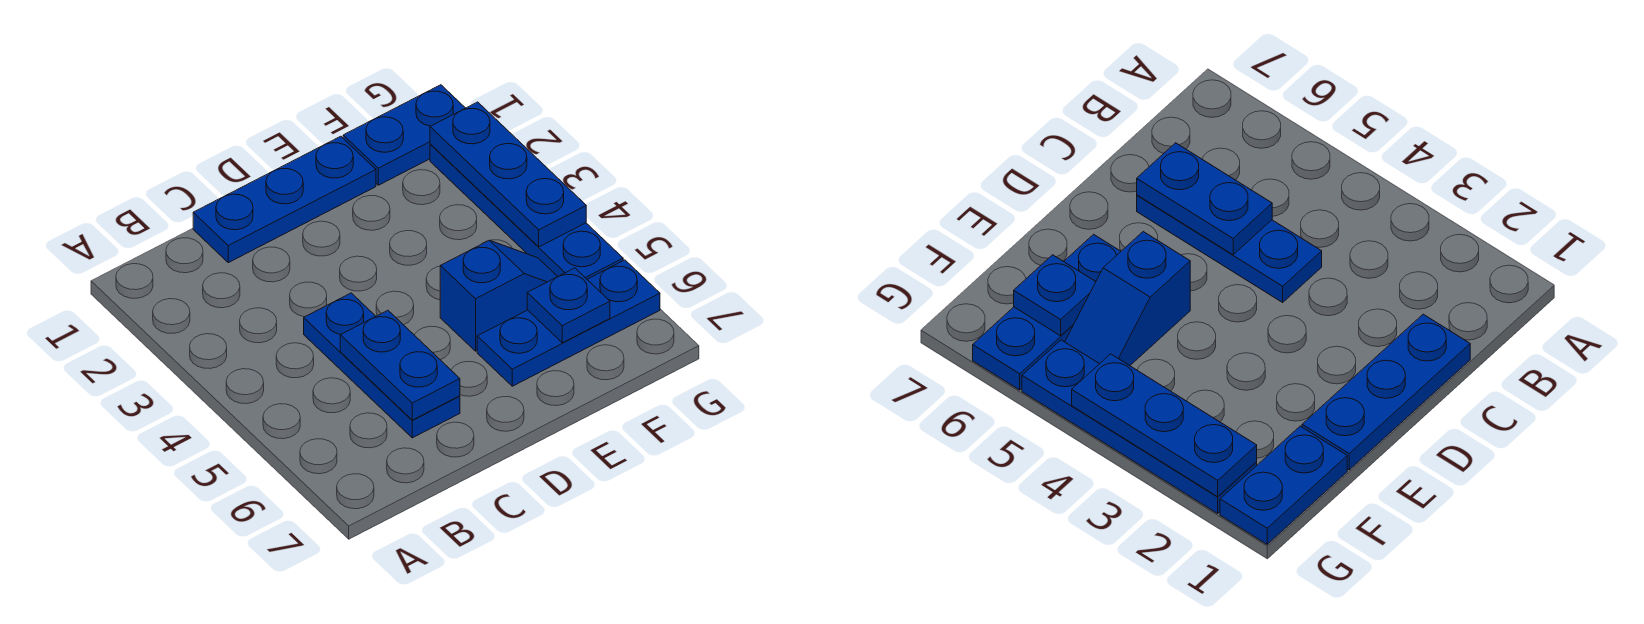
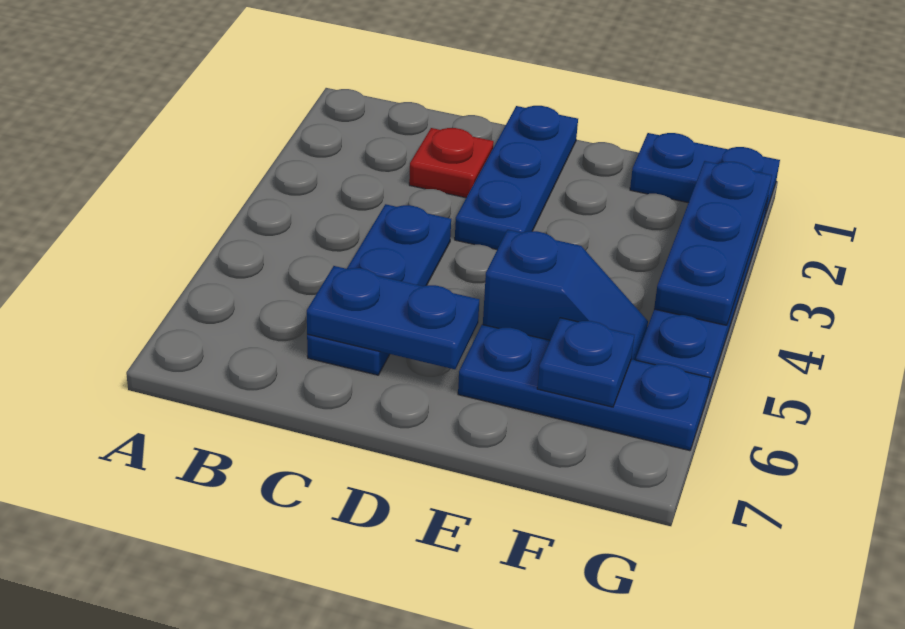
blue plate C1:E1 level 1 -> blue plate D1:D3 level 1
none -> red plate C2 level 1
blue plate C5:C6 level 2 -> blue plate C6:D6 level 2

